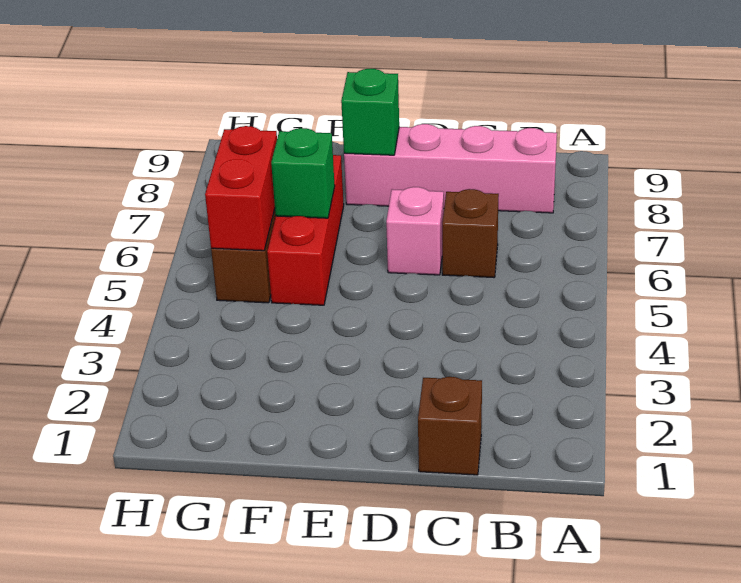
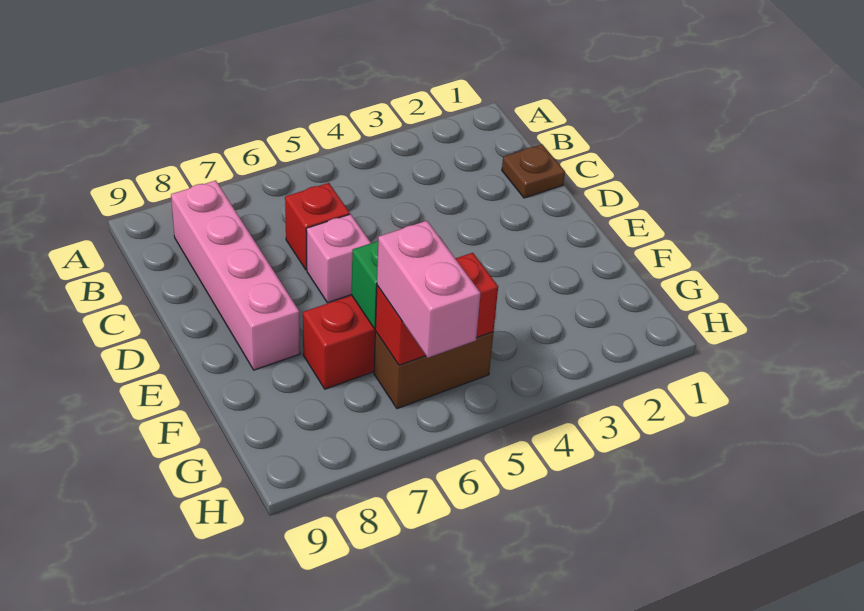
brown brick C1 level 1 -> brown plate C1 level 1
brown brick C6 level 1 -> red brick C6 level 1
green brick E8 level 2 -> none
none -> pink brick G6:H6 level 3

